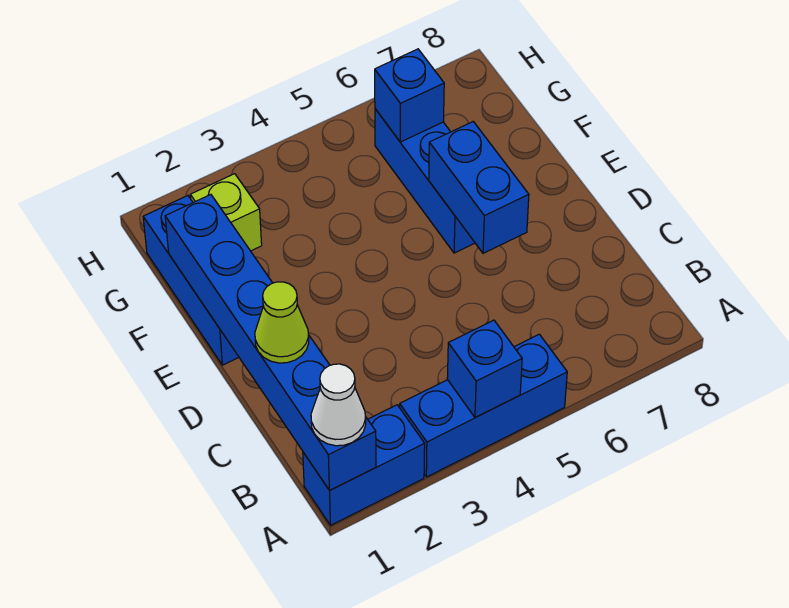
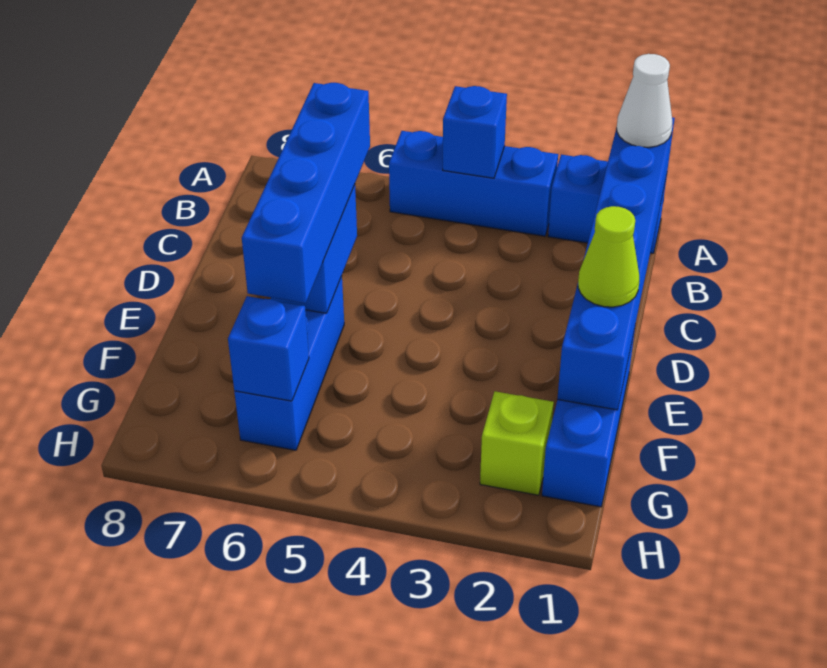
lime cone C1 level 3 -> lime cone E1 level 3
none -> blue brick C6:F6 level 3

